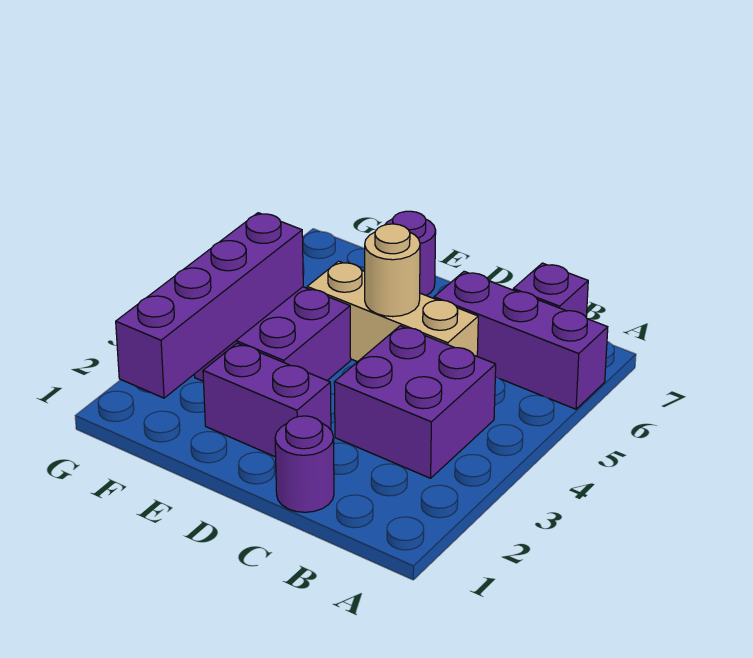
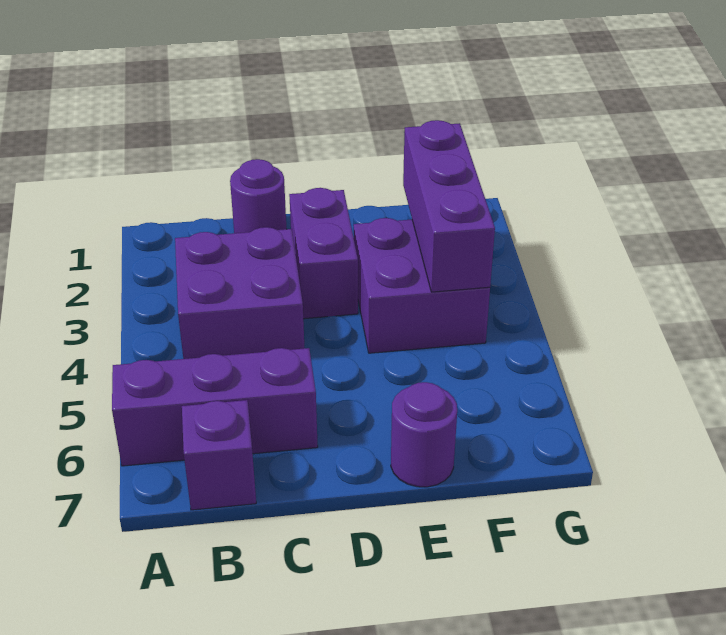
tan brick C5:E5 level 1 -> none
purple brick D2:E2 level 1 -> purple brick D2:D3 level 1
tan round brick D5 level 2 -> none
purple brick F1:F4 level 2 -> purple brick F2:F4 level 2

